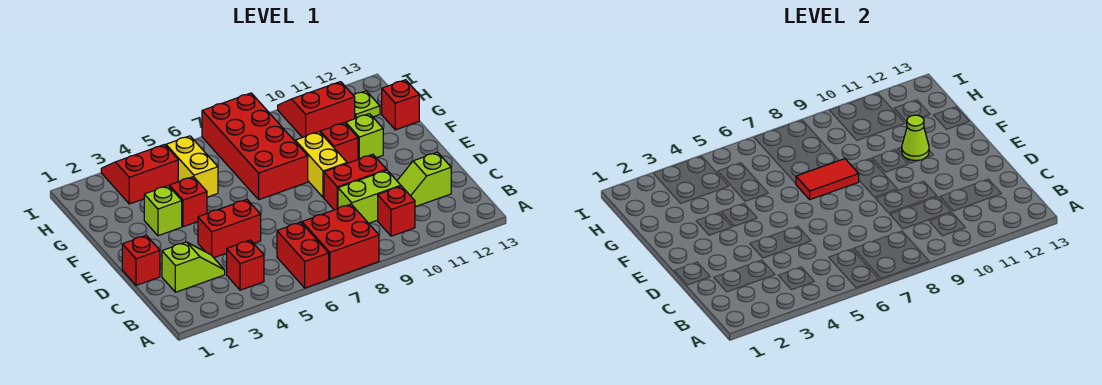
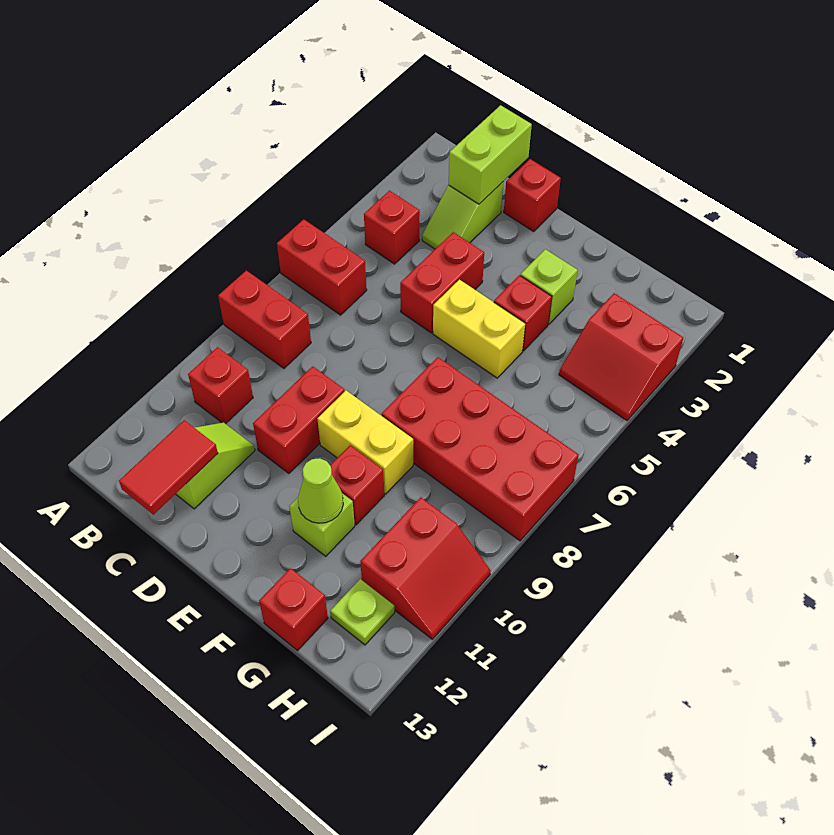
red brick A7:B8 level 1 -> red brick A8:B8 level 1
lime brick C9:C10 level 1 -> lime brick C1:C2 level 2
red tile F7:F8 level 2 -> red tile C12:C13 level 2
yellow brick G5:H5 level 1 -> yellow brick E5:F5 level 1
red slope H3:I4 level 1 top H -> red slope H3:I4 level 1 top 3

